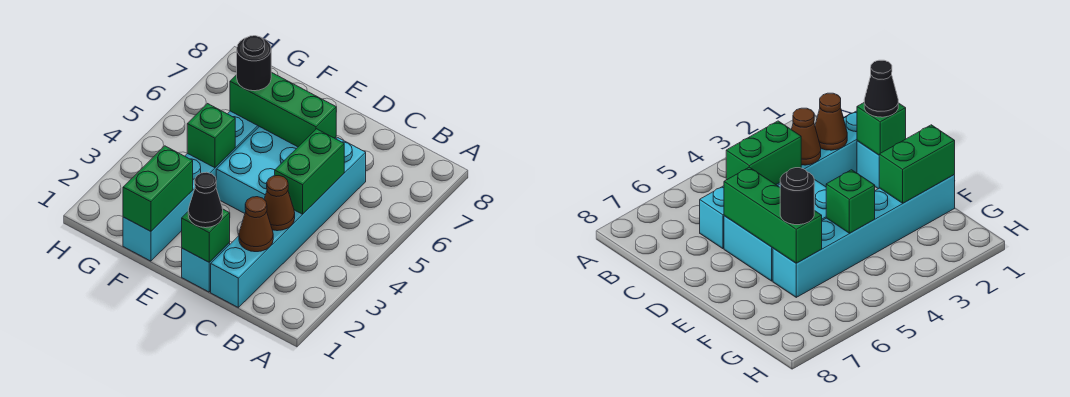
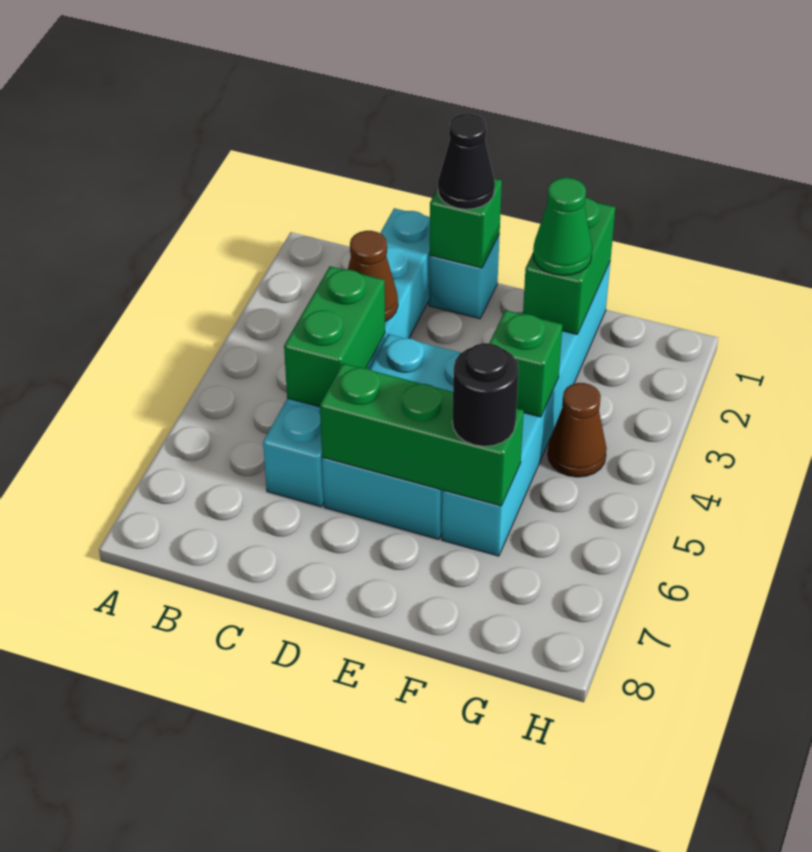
brown cone C2 level 2 -> brown cone G4 level 1
none -> green cone F2 level 3

